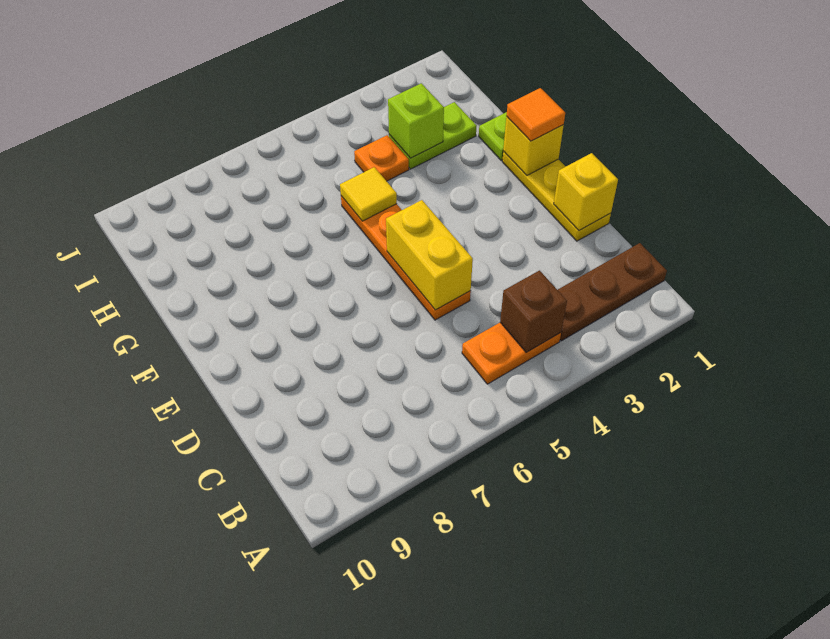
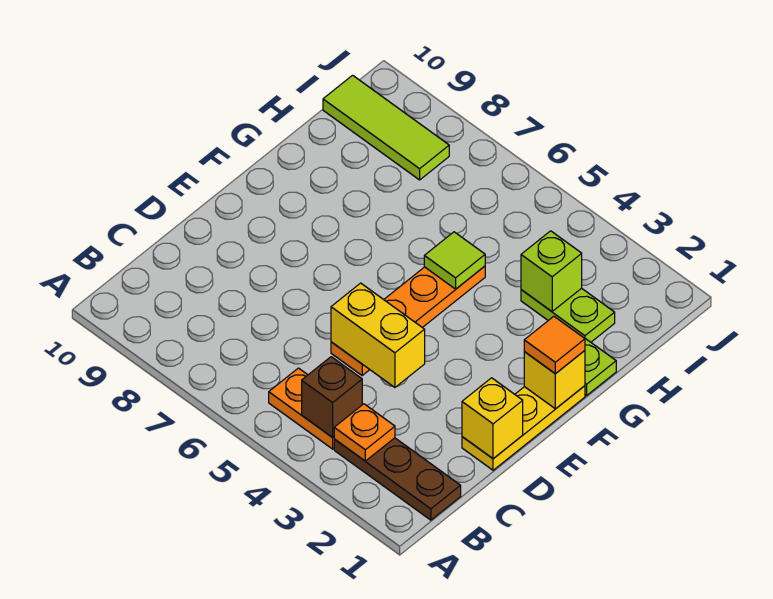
yellow brick D5:E5 level 2 -> yellow brick D4:D5 level 2
yellow tile G5 level 2 -> lime tile G5 level 2
orange plate H4 level 1 -> orange plate B3 level 2
none -> lime tile I8:I10 level 1

